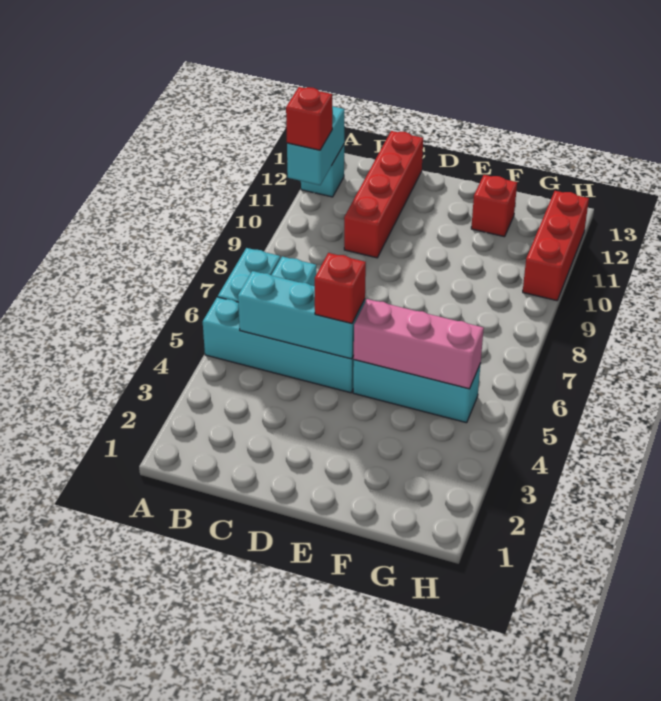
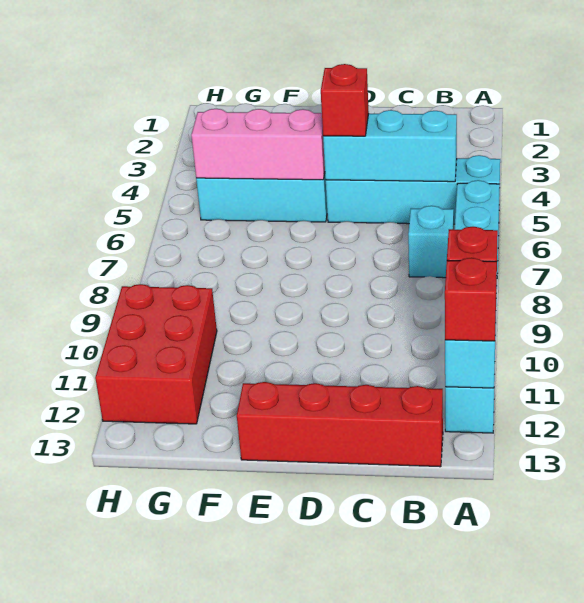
red brick C10:C13 level 1 -> red brick B13:E13 level 1
red brick F12 level 1 -> red brick A12 level 3
red brick H10:H12 level 1 -> red brick G10:H12 level 1

